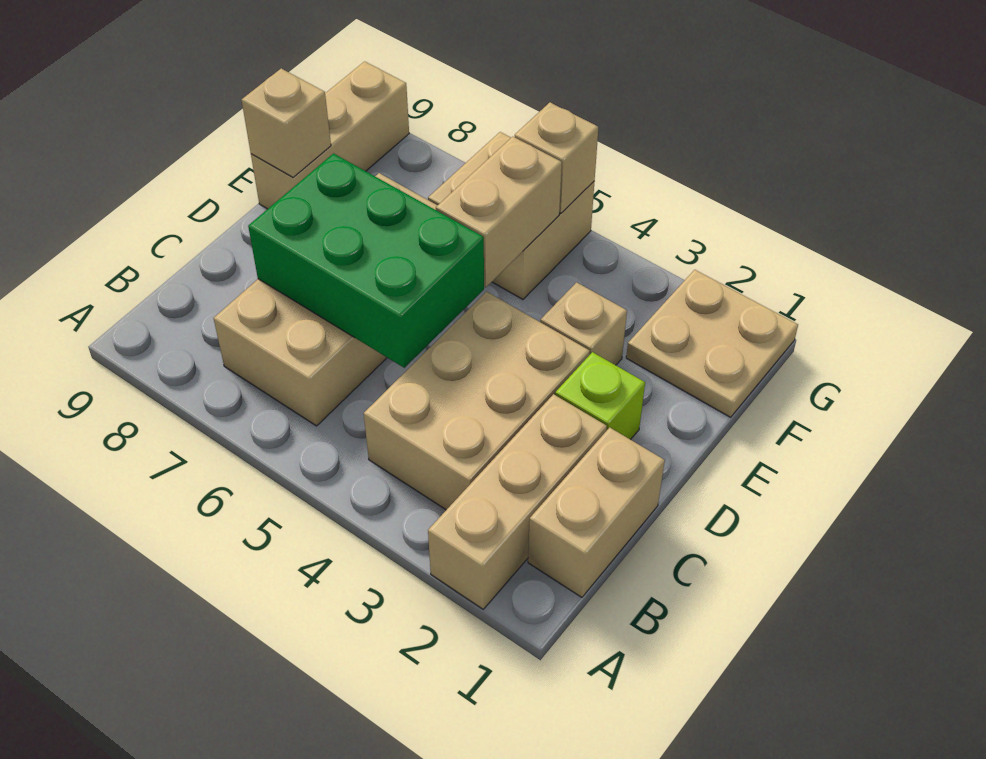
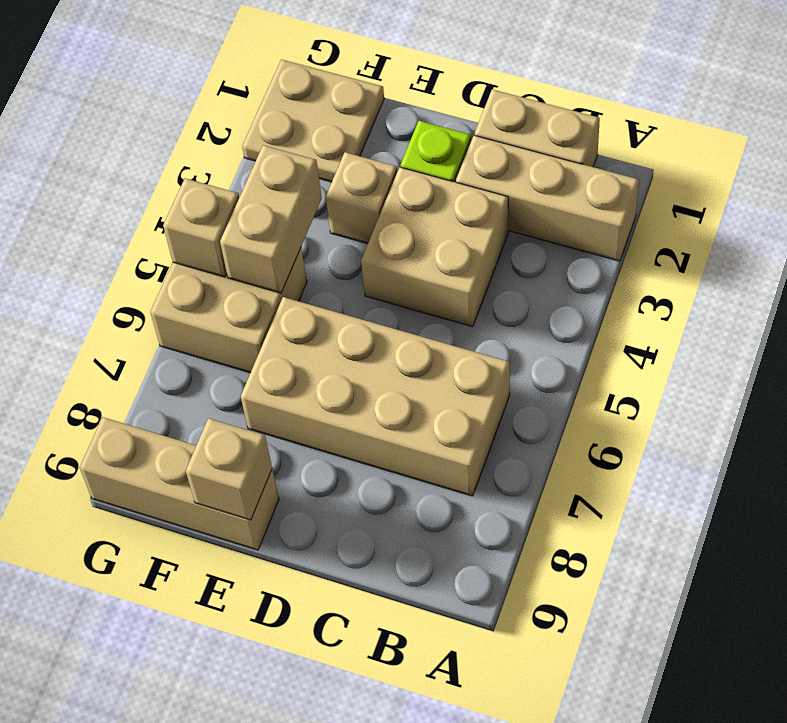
tan brick B3:D4 level 1 -> tan brick C3:D4 level 1
green brick C5:D7 level 2 -> none
tan brick E5:F5 level 2 -> tan brick F4:F5 level 2

